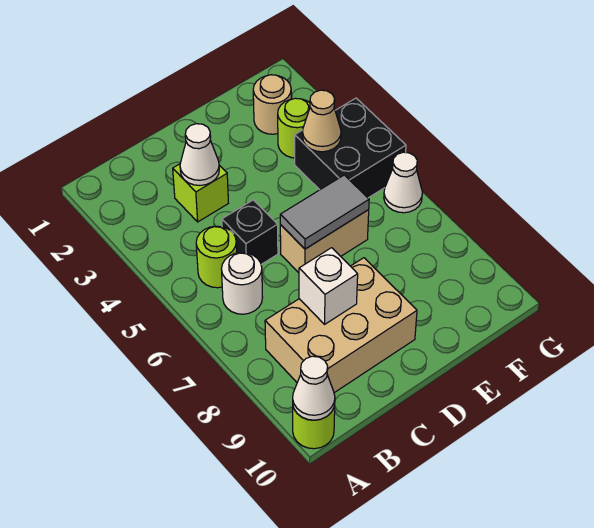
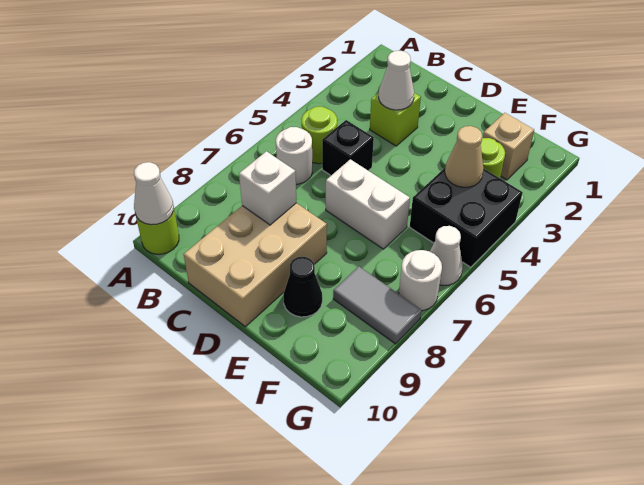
tan brick B8:D9 level 1 -> tan brick C8:D10 level 1
tan brick D6:E6 level 1 -> white brick D6:E6 level 1
grey tile D6:E6 level 2 -> grey tile F8:G8 level 1
none -> black cone E9 level 1
tan round brick F2 level 1 -> tan brick F2 level 1
none -> white round brick G7 level 1

